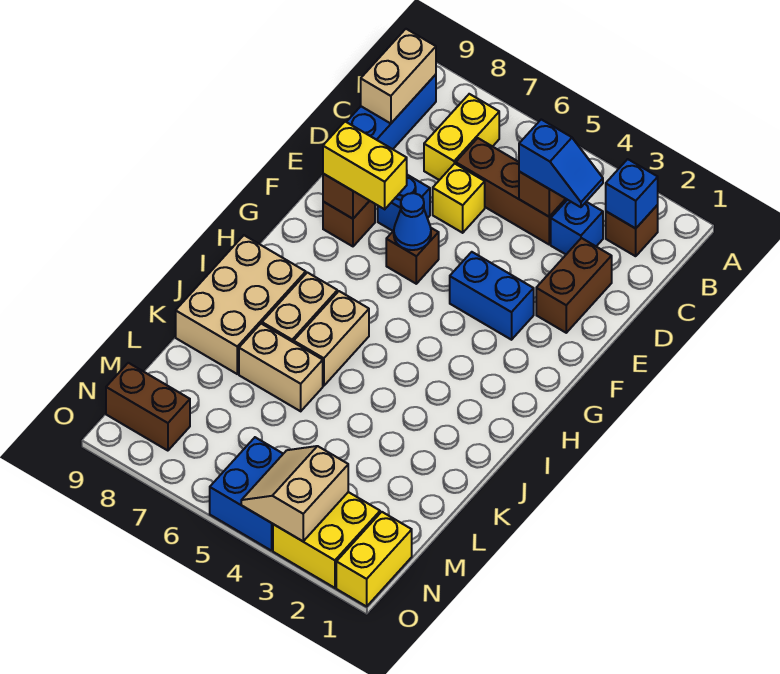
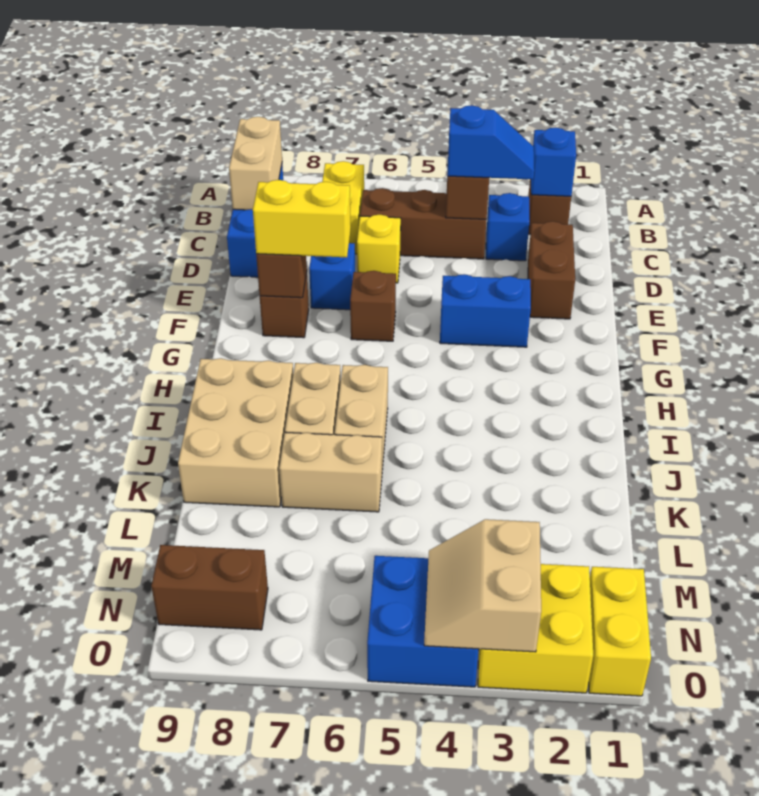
blue cone F6 level 2 -> none

